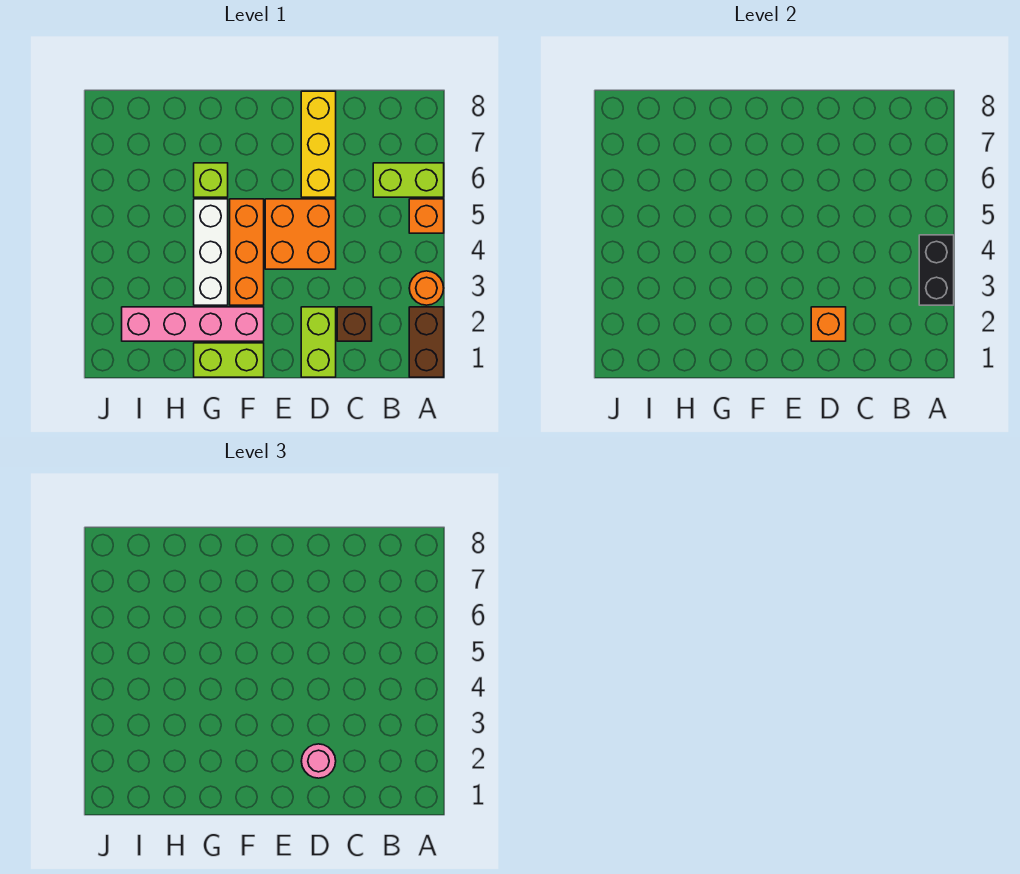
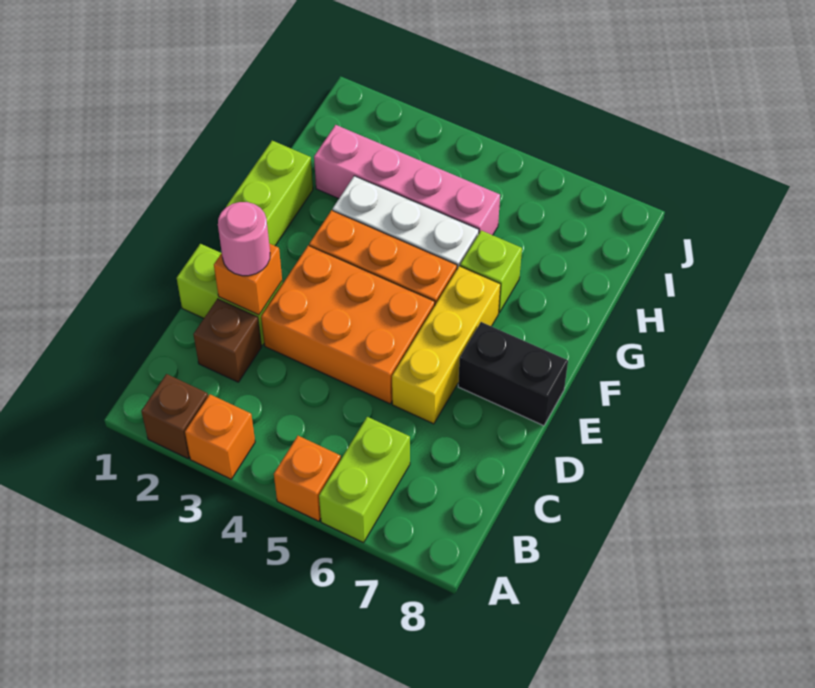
brown brick A1:A2 level 1 -> brown brick A2 level 1
orange round brick A3 level 1 -> orange brick A3 level 1
black brick A3:A4 level 2 -> black brick E7:E8 level 1
orange brick D4:E5 level 1 -> orange brick D3:E5 level 1
yellow brick D6:D8 level 1 -> yellow brick D6:F6 level 1
pink brick F2:I2 level 1 -> pink brick H2:H5 level 1

